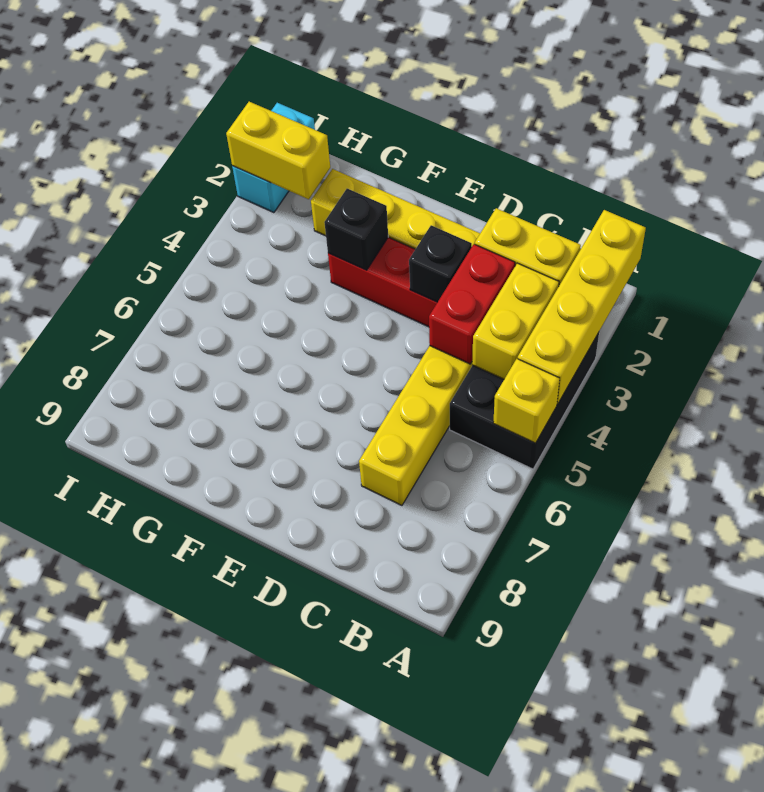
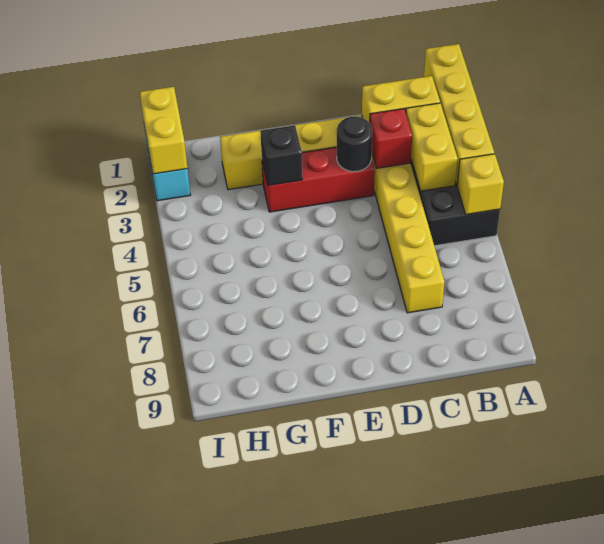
red brick C3:C4 level 2 -> red brick C3 level 2
black brick D3 level 2 -> black round brick D3 level 2
yellow brick H2:I2 level 2 -> yellow brick I1:I2 level 2

